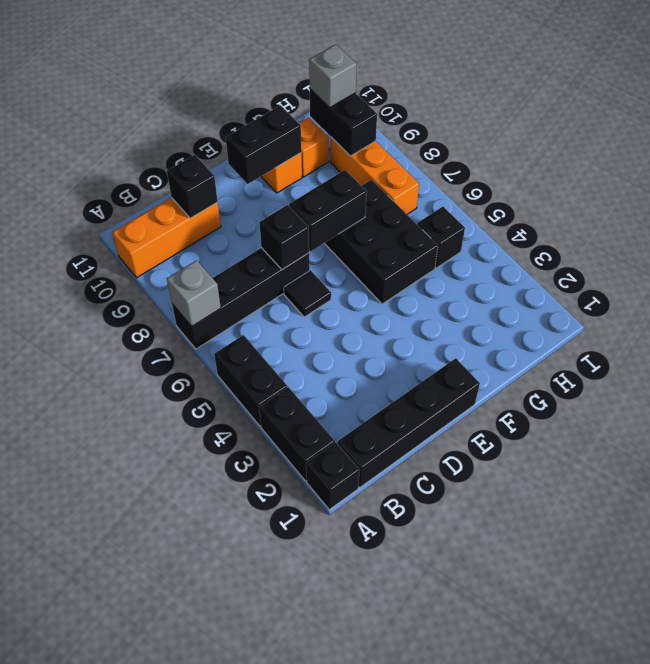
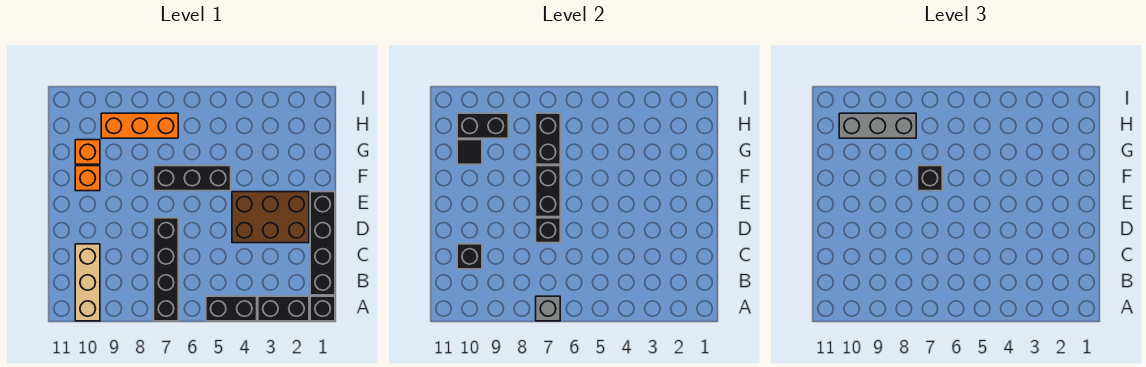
orange brick A10:C10 level 1 -> tan brick A10:C10 level 1
none -> brown brick D2:E4 level 1
black tile D6 level 1 -> black tile G10 level 2
black brick E10:F10 level 2 -> black brick G7:H7 level 2
black brick F5:G7 level 1 -> black brick F5:F7 level 1
black brick H5 level 1 -> black brick F7 level 3
grey brick H10 level 3 -> grey brick H8:H10 level 3

